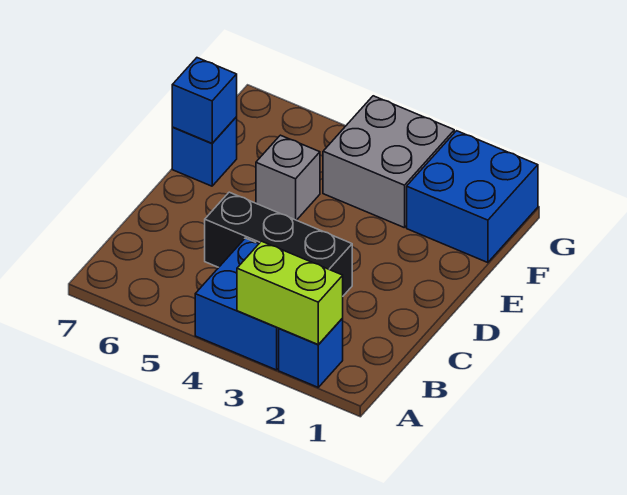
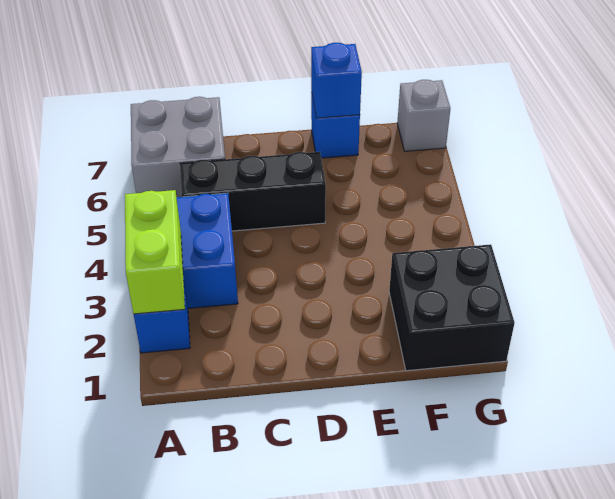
black brick C3:C5 level 1 -> black brick B5:D5 level 1
grey brick E5 level 1 -> grey brick G7 level 1
blue brick F1:G2 level 1 -> black brick F1:G2 level 1
grey brick F3:G4 level 1 -> grey brick A6:B7 level 1

